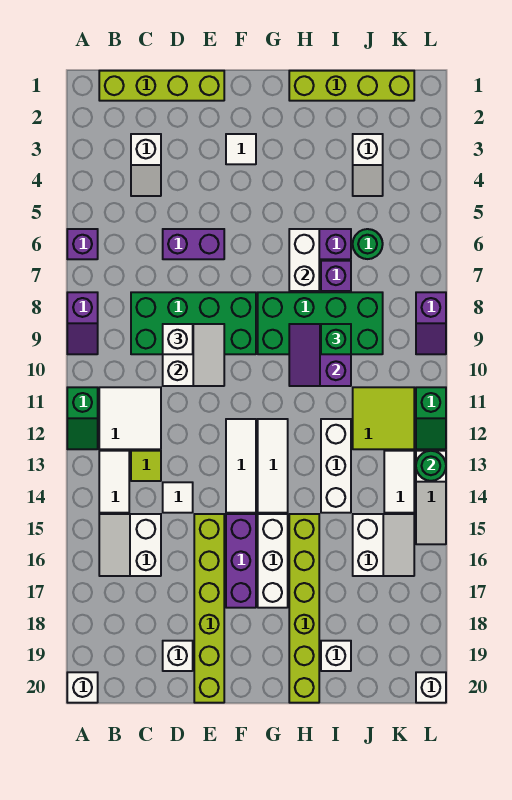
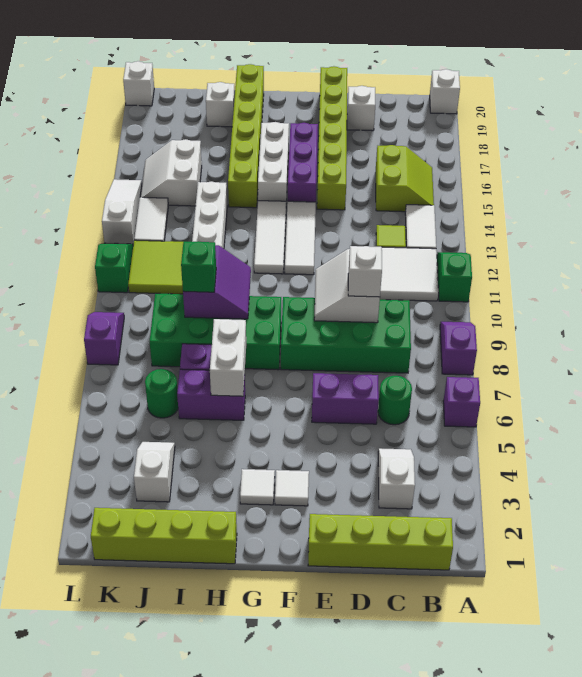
white slope B15:C16 level 1 top C -> lime slope B15:C16 level 1 top C
white tile D14 level 1 -> white tile G3 level 1
green round brick L13 level 2 -> green round brick C6 level 1

